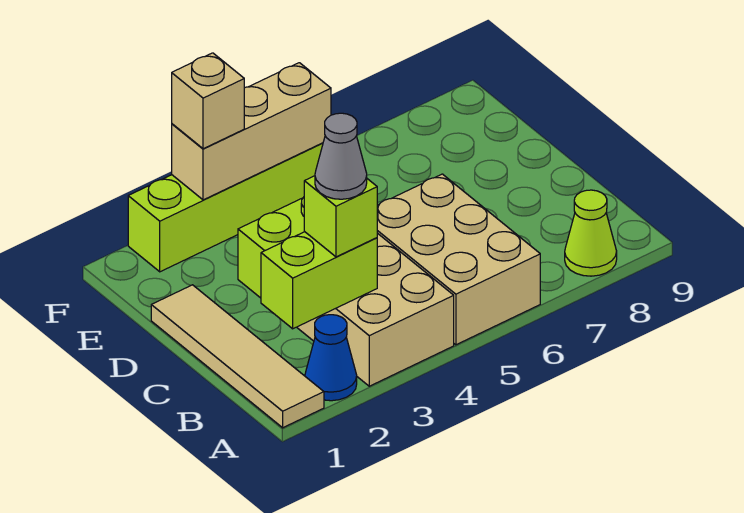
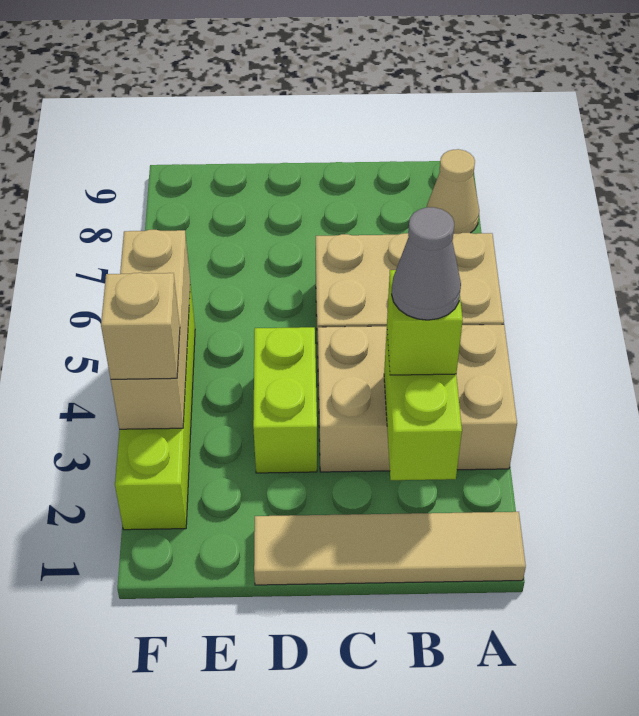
blue cone A2 level 1 -> none
lime cone A8 level 1 -> tan cone A8 level 1

